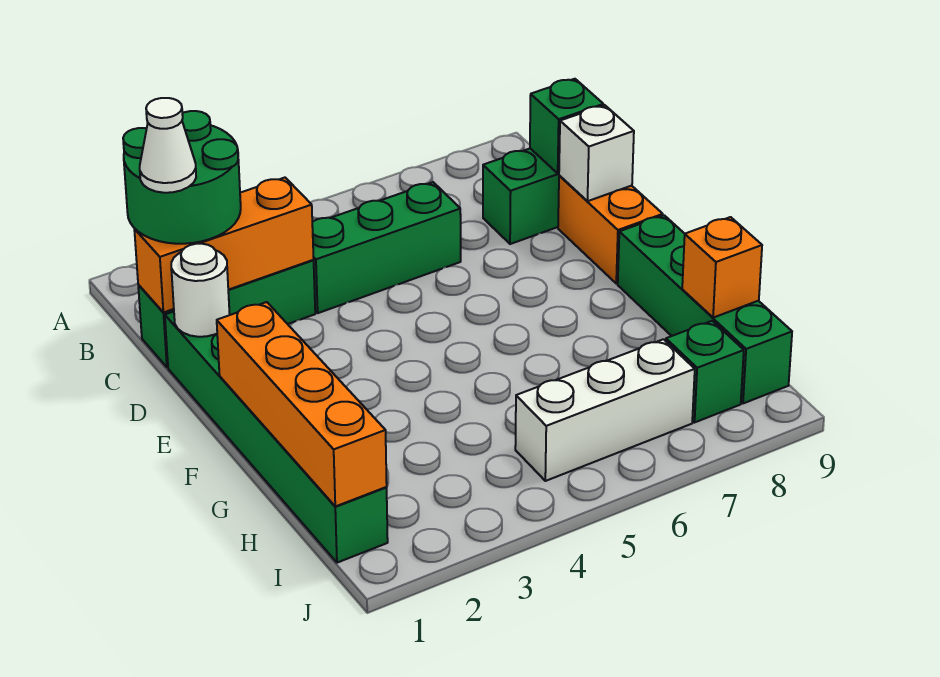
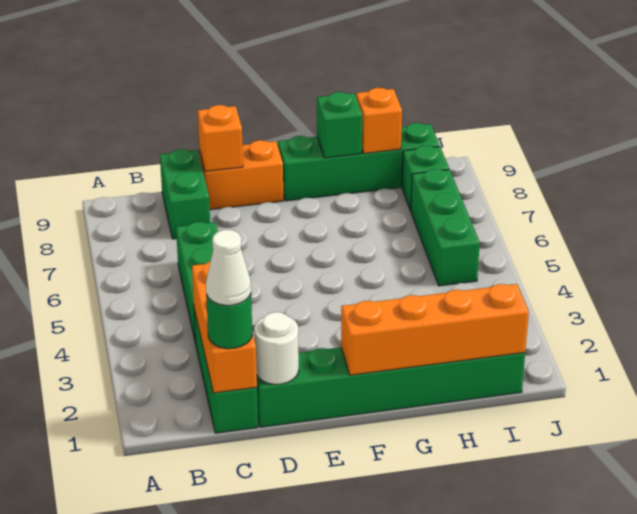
green round brick B1:C2 level 3 -> green round brick C1 level 3
green brick C9 level 2 -> green brick G9 level 2
white brick D9 level 2 -> orange brick D9 level 2
white brick I5:I7 level 1 -> green brick I5:I7 level 1

